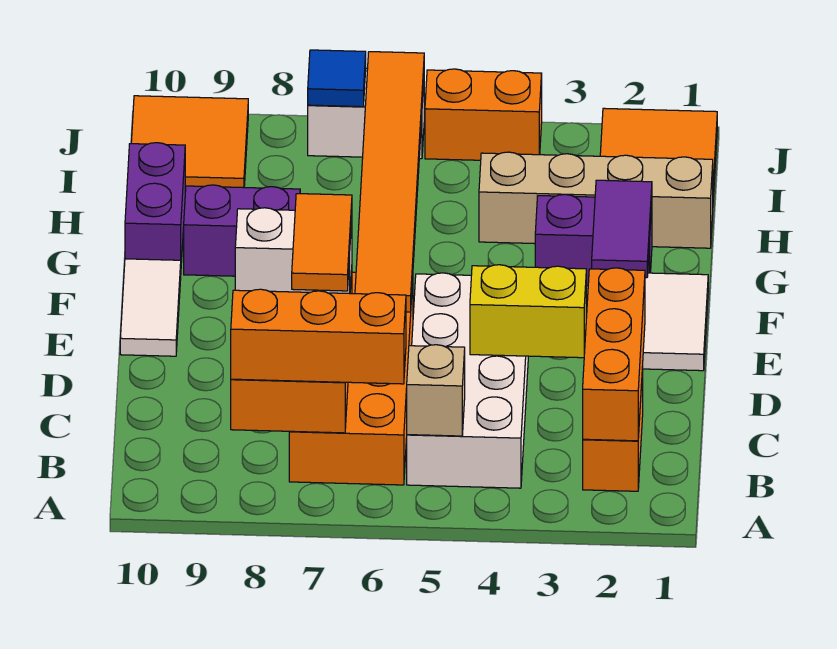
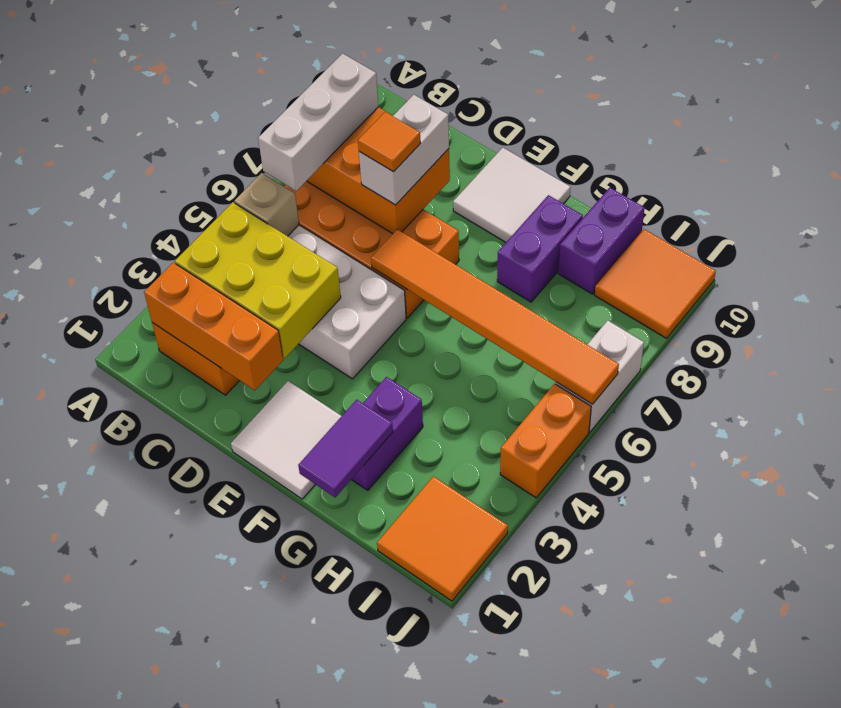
orange brick B6:B8 level 3 -> white brick B6:B8 level 3
orange tile C7:D7 level 4 -> orange tile D7 level 4
yellow brick D3:D4 level 2 -> yellow brick B3:D4 level 2
white tile E10:F10 level 1 -> white tile E9:F10 level 1
purple tile F2:G2 level 2 -> purple tile G1:G2 level 2
purple brick G10:H10 level 1 -> purple brick H9:H10 level 1
tan brick H1:H4 level 1 -> none
blue tile J7 level 2 -> none

